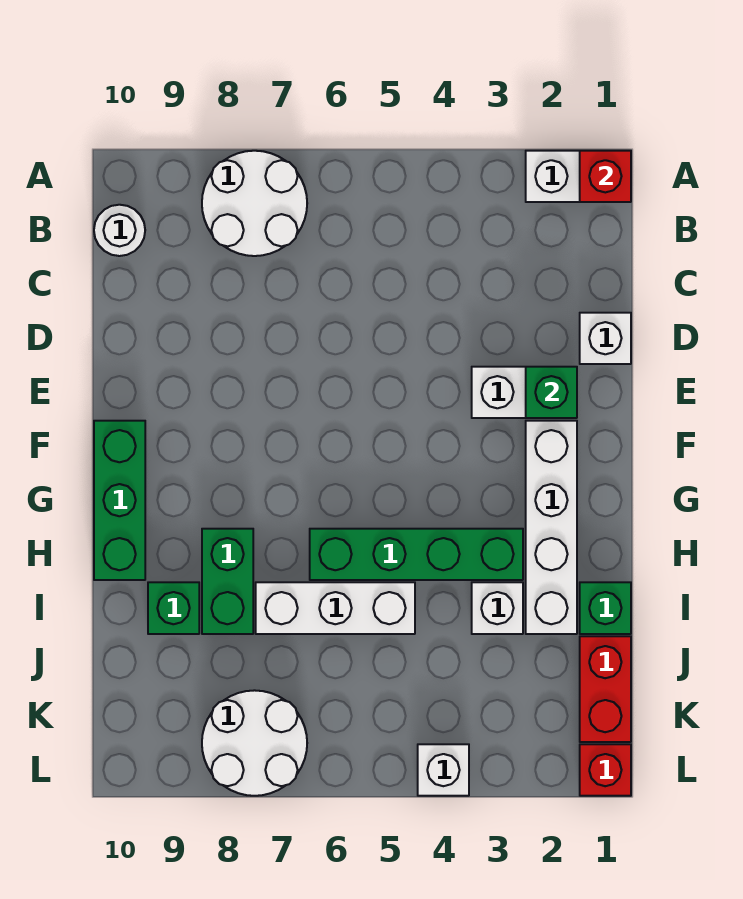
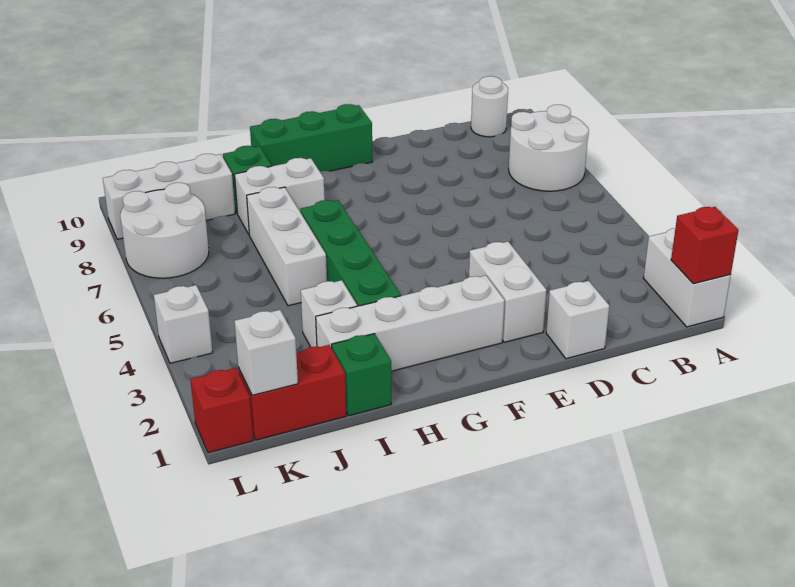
green brick E2 level 2 -> none
green brick H8:I8 level 1 -> white brick H8:I8 level 1
none -> white brick J9:L9 level 1
none -> white brick K1 level 2

